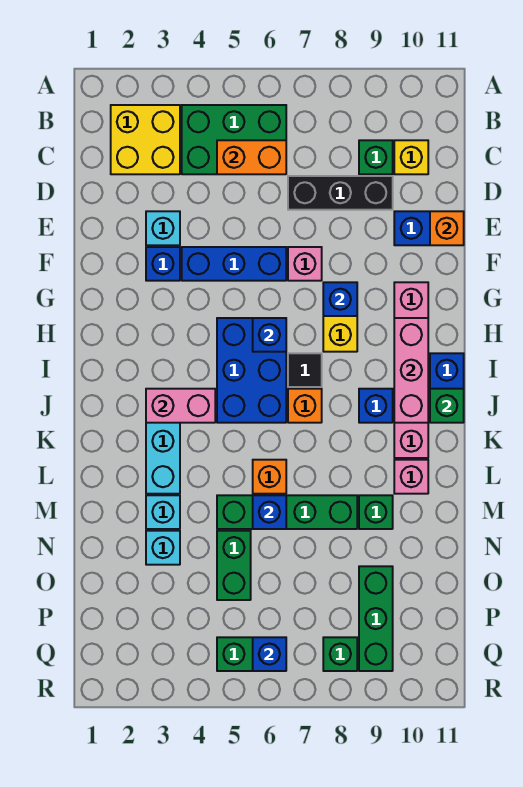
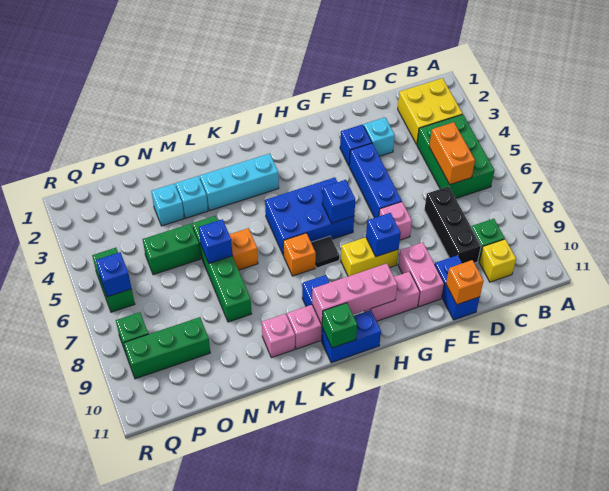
pink brick J3:J4 level 2 -> pink brick F9:F10 level 1
green brick M9 level 1 -> none

